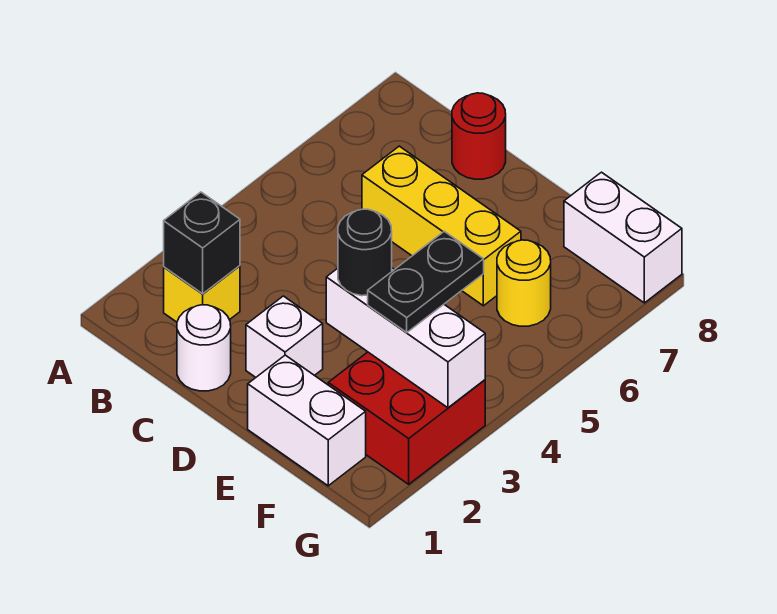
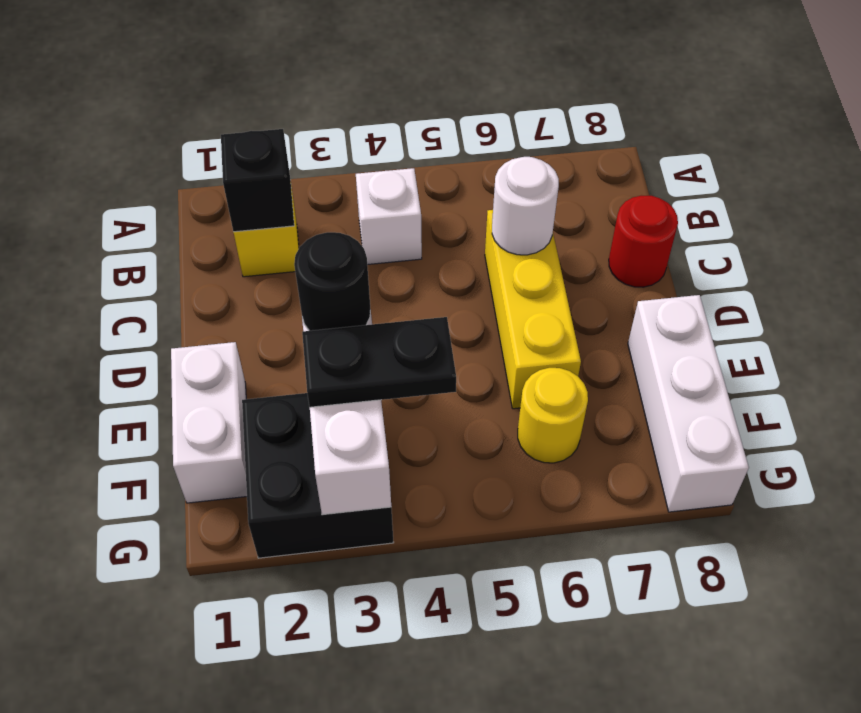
white round brick C1 level 1 -> white round brick C6 level 2
white brick D2 level 1 -> white brick B4 level 1
red brick F2:G3 level 1 -> black brick F2:G3 level 1
white brick F8:G8 level 1 -> white brick E8:G8 level 1

